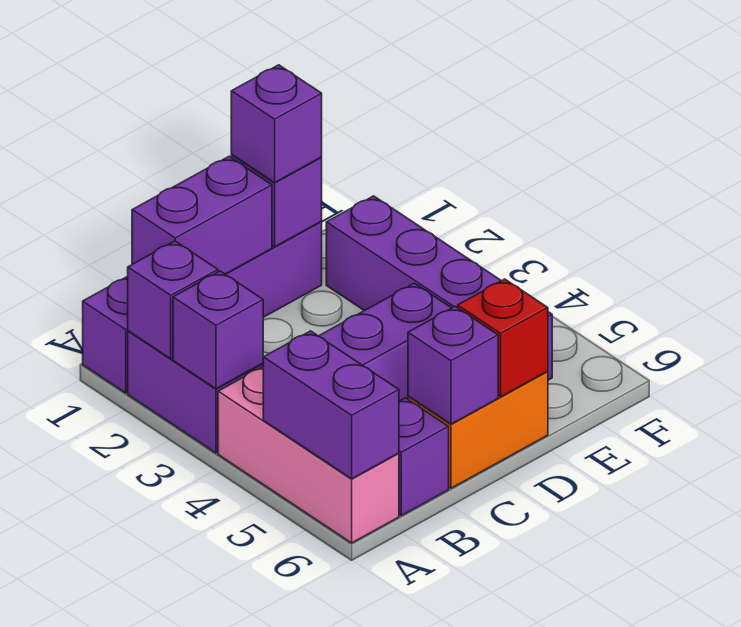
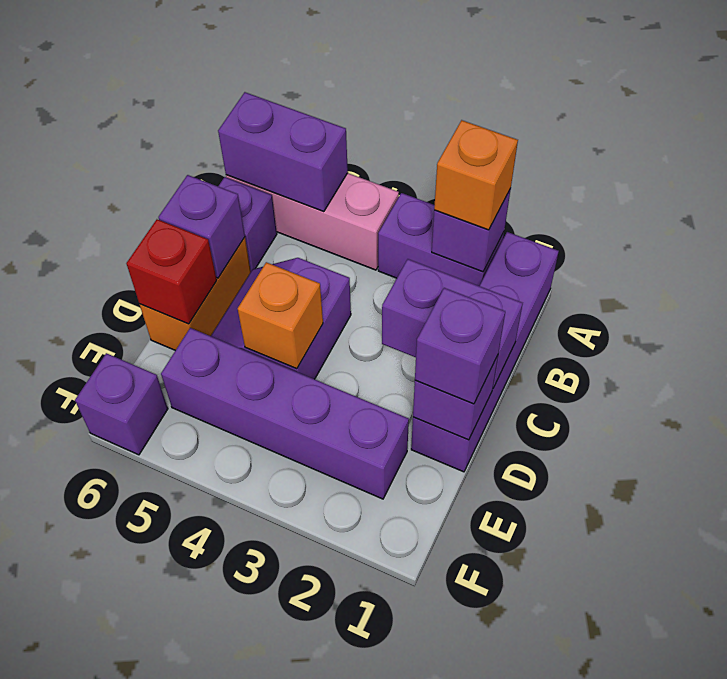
none -> orange brick A2 level 3
purple brick A3 level 2 -> purple brick F6 level 1
purple brick B1:C1 level 2 -> purple brick C1:C2 level 2
none -> orange brick D4 level 2

